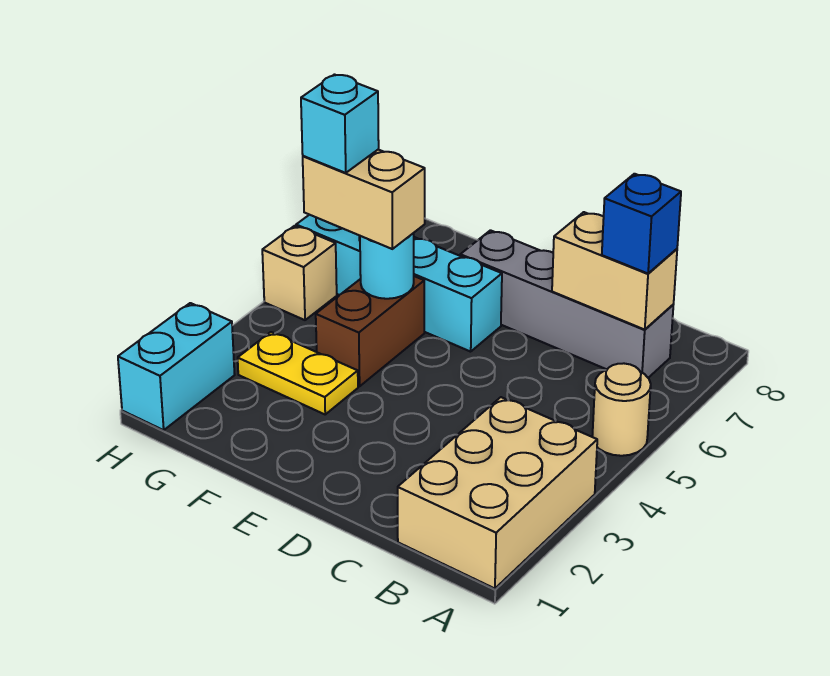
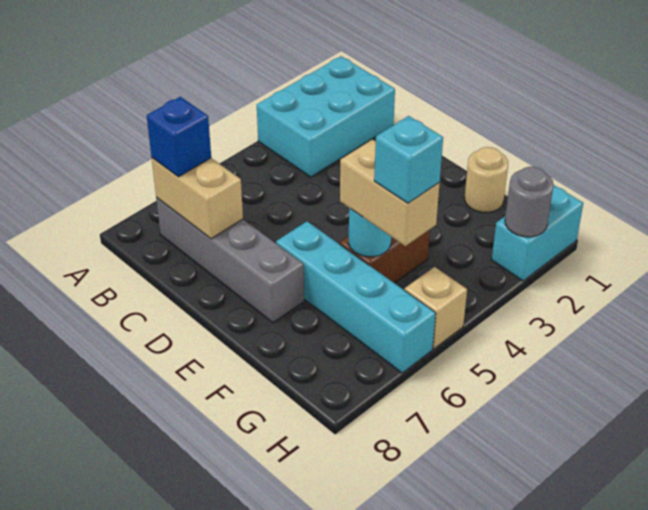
tan brick A1:B3 level 1 -> cyan brick A1:B3 level 1
tan round brick A5 level 1 -> tan round brick F1 level 1
yellow plate F3:G3 level 1 -> none
none -> grey round brick H2 level 2

